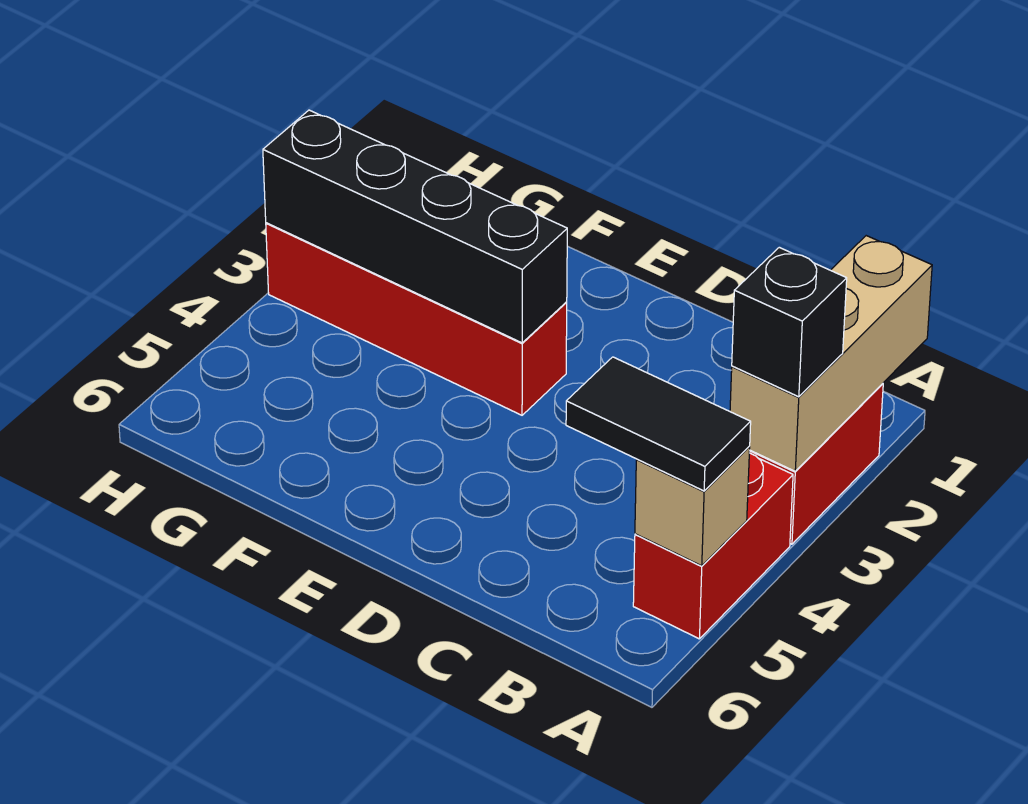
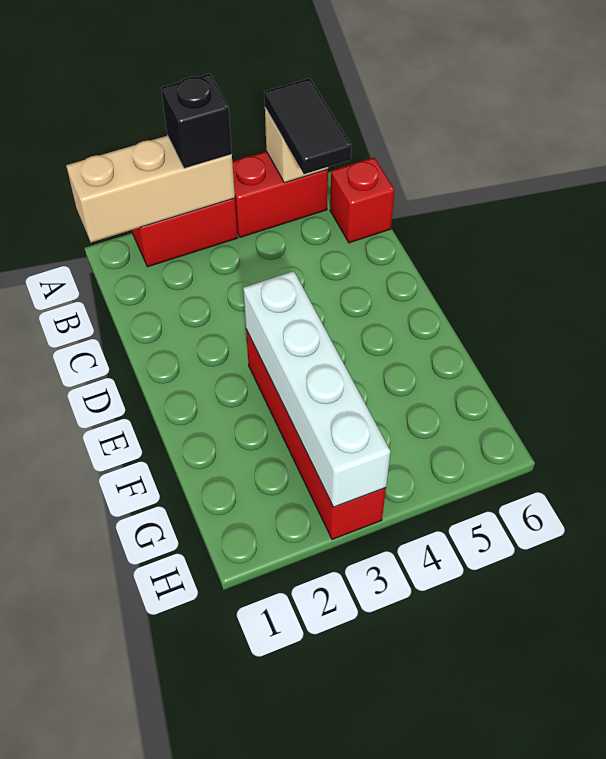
none -> red brick B6 level 1
black brick E3:H3 level 2 -> white brick E3:H3 level 2

